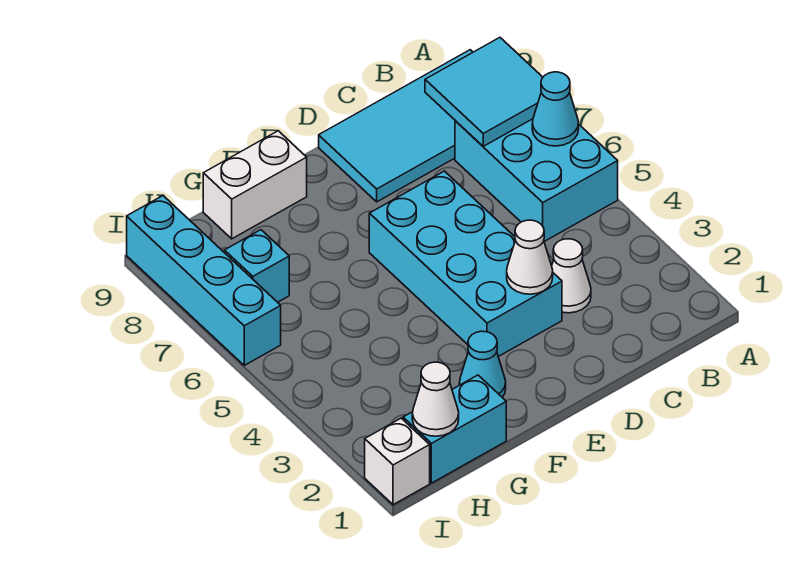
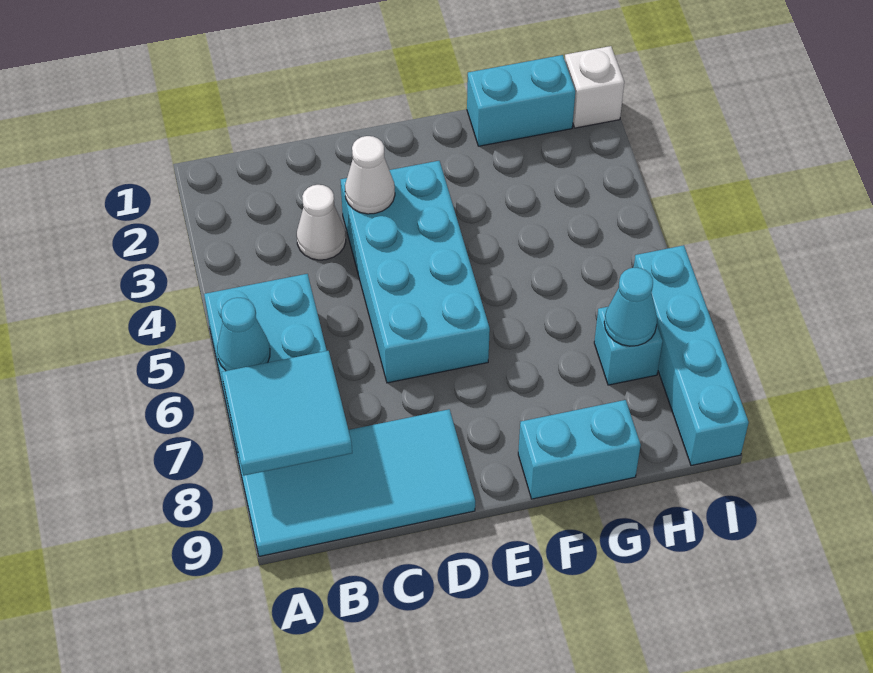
cyan cone F2 level 1 -> cyan cone H7 level 2
white brick F9:G9 level 1 -> cyan brick F9:G9 level 1
white cone H1 level 2 -> none

